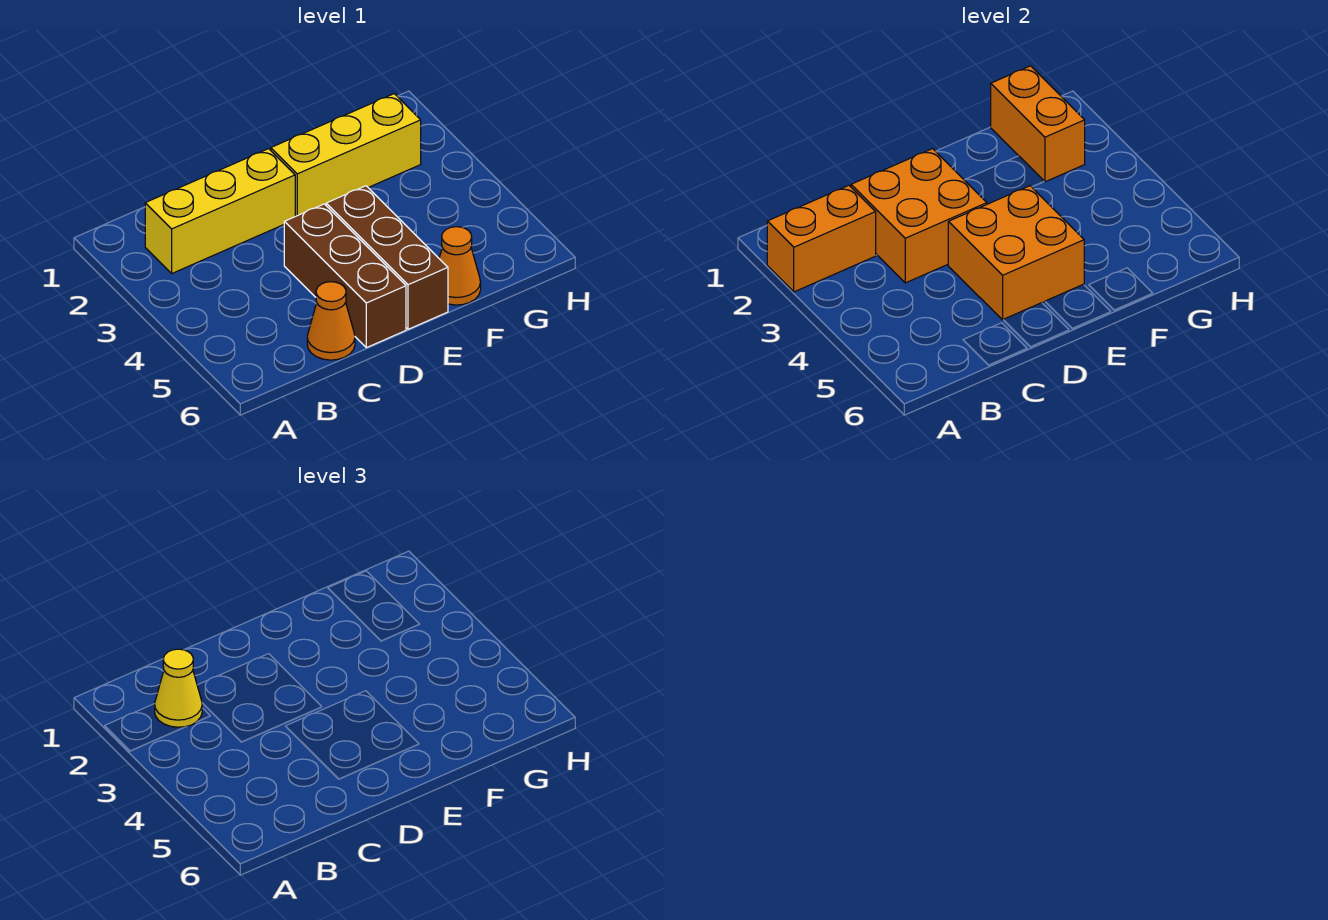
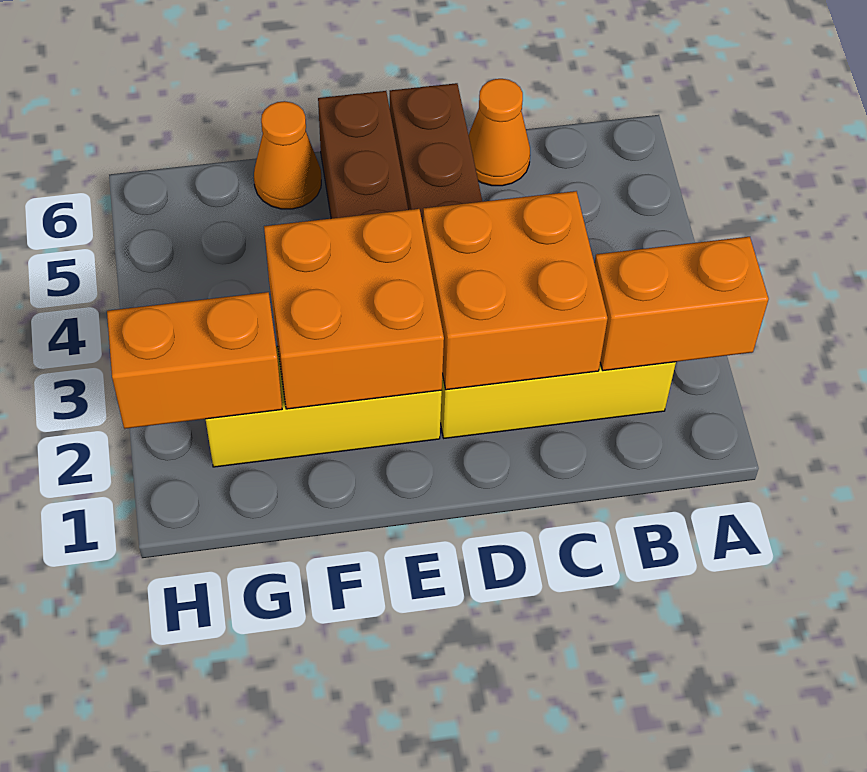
yellow cone B2 level 3 -> none
orange brick D4:E5 level 2 -> orange brick E2:F3 level 2
orange brick G1:G2 level 2 -> orange brick G2:H2 level 2

